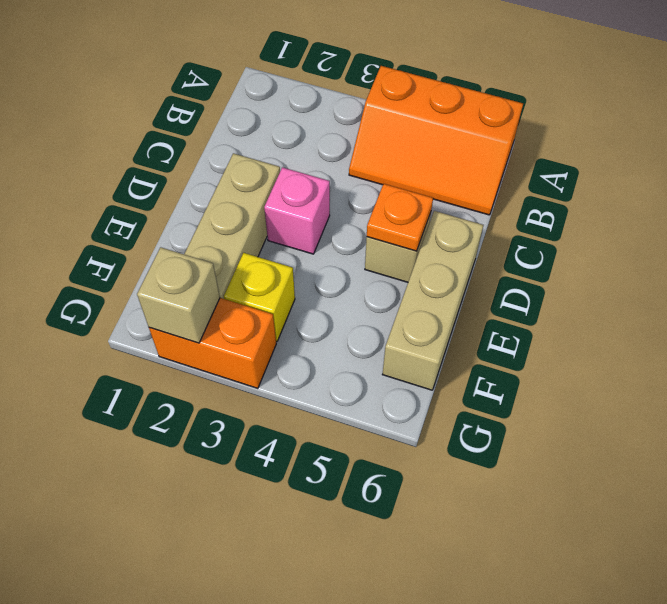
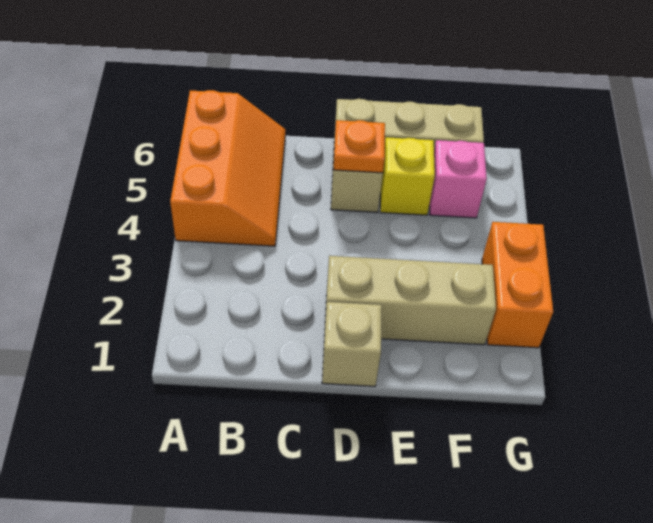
pink brick D3 level 1 -> pink brick F5 level 1
yellow brick F3 level 1 -> yellow brick E5 level 1
tan brick G2 level 2 -> tan brick D1 level 1

